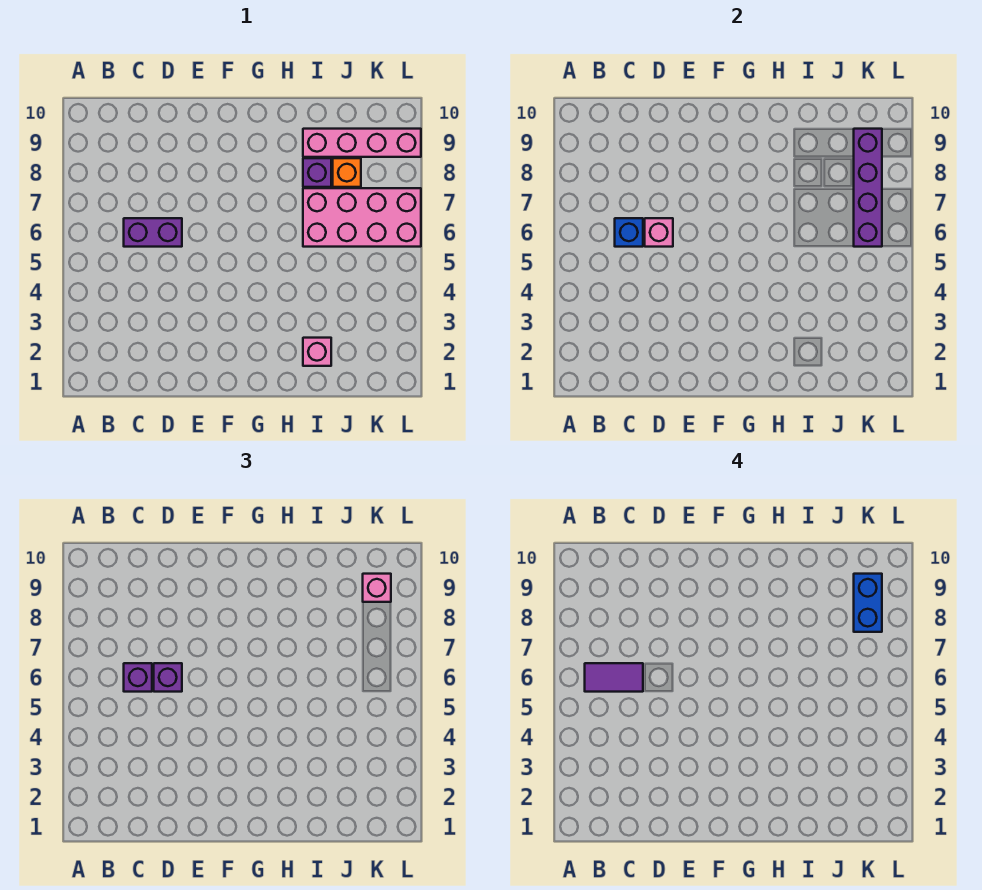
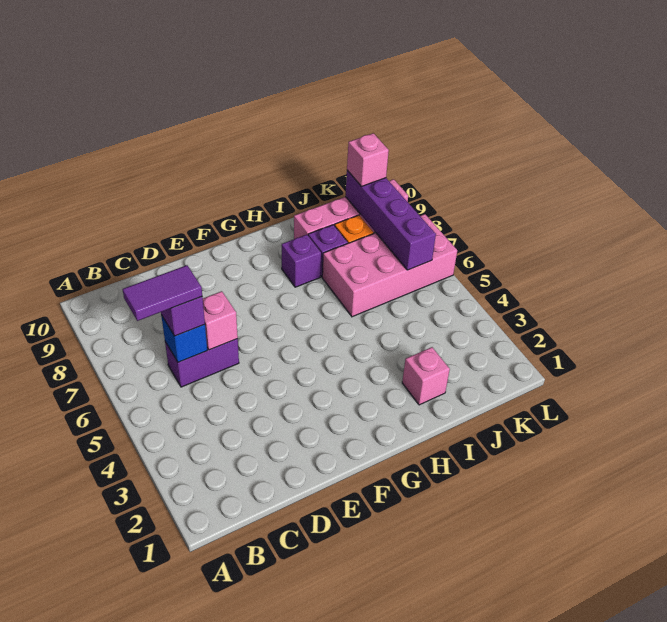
purple brick D6 level 3 -> purple brick H8 level 1
blue brick K8:K9 level 4 -> none

